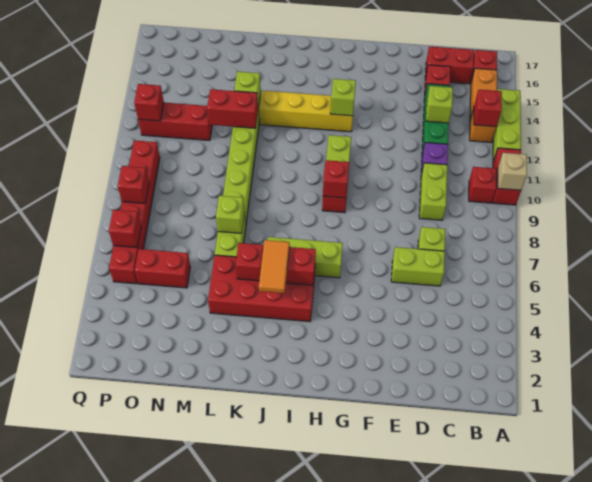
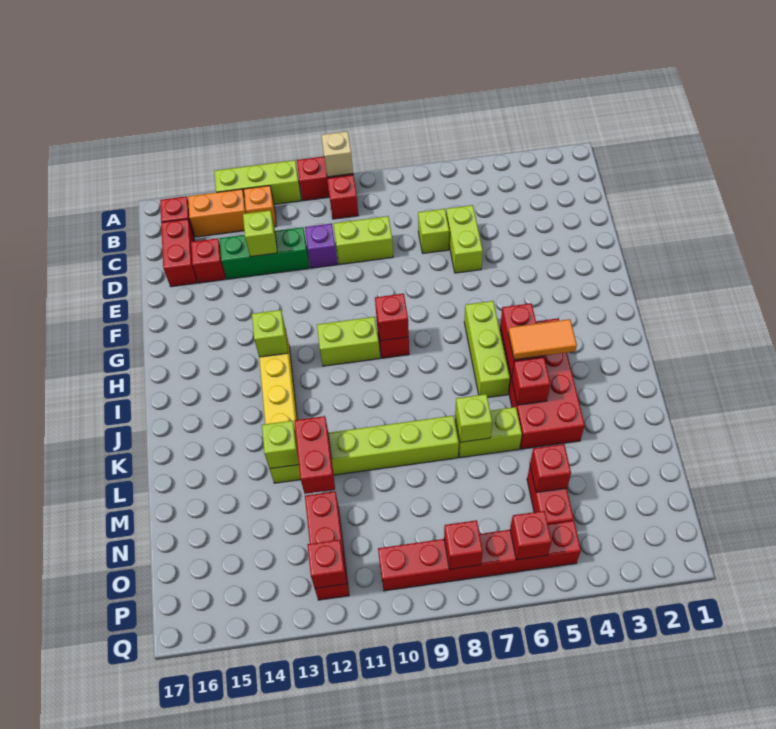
red brick B13 level 2 -> red brick N5 level 2

